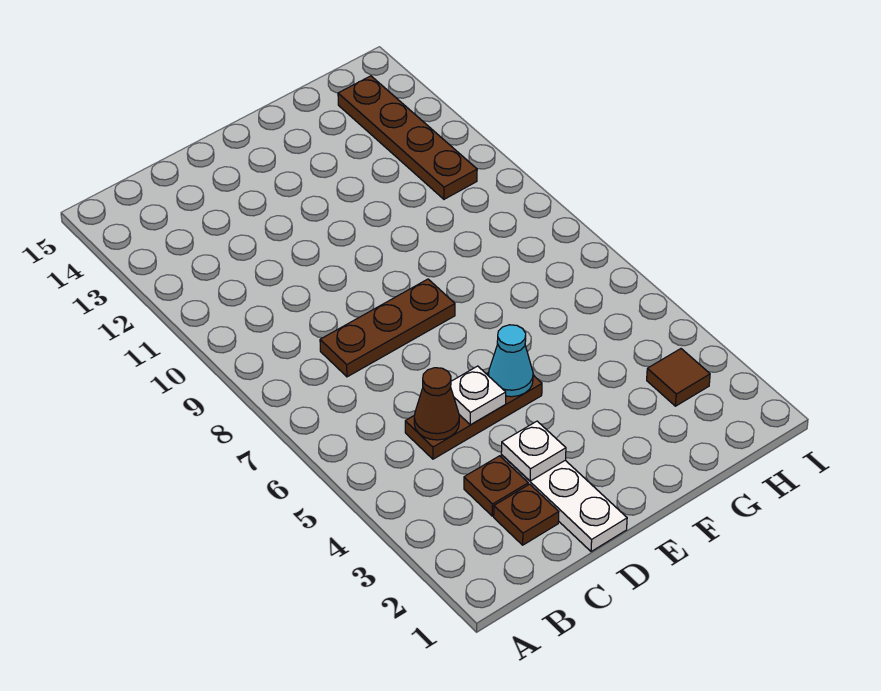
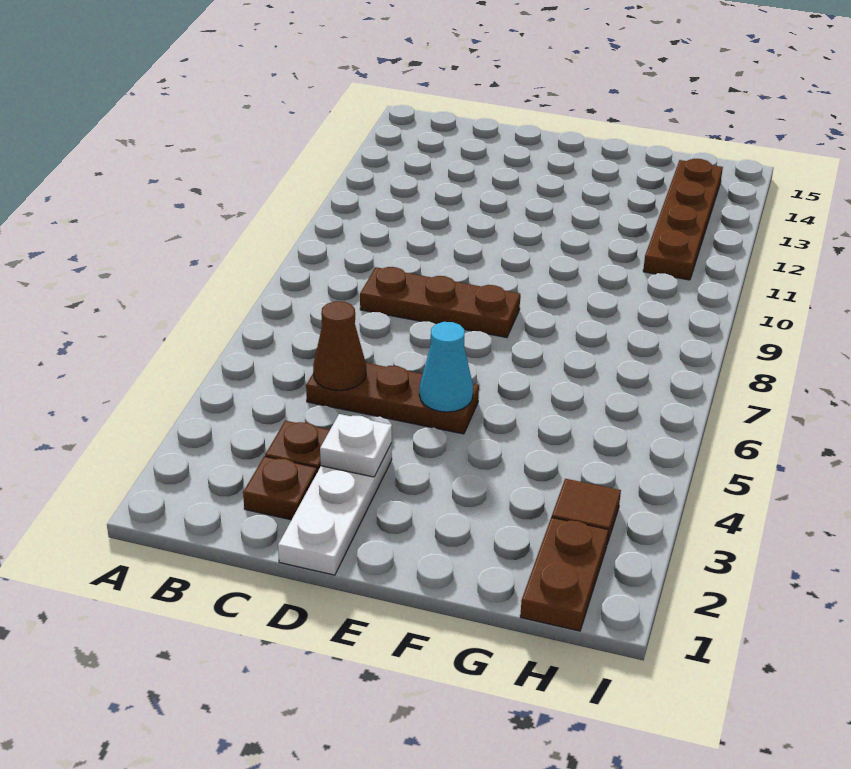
white plate D5 level 2 -> none
none -> brown plate H1:H2 level 1

